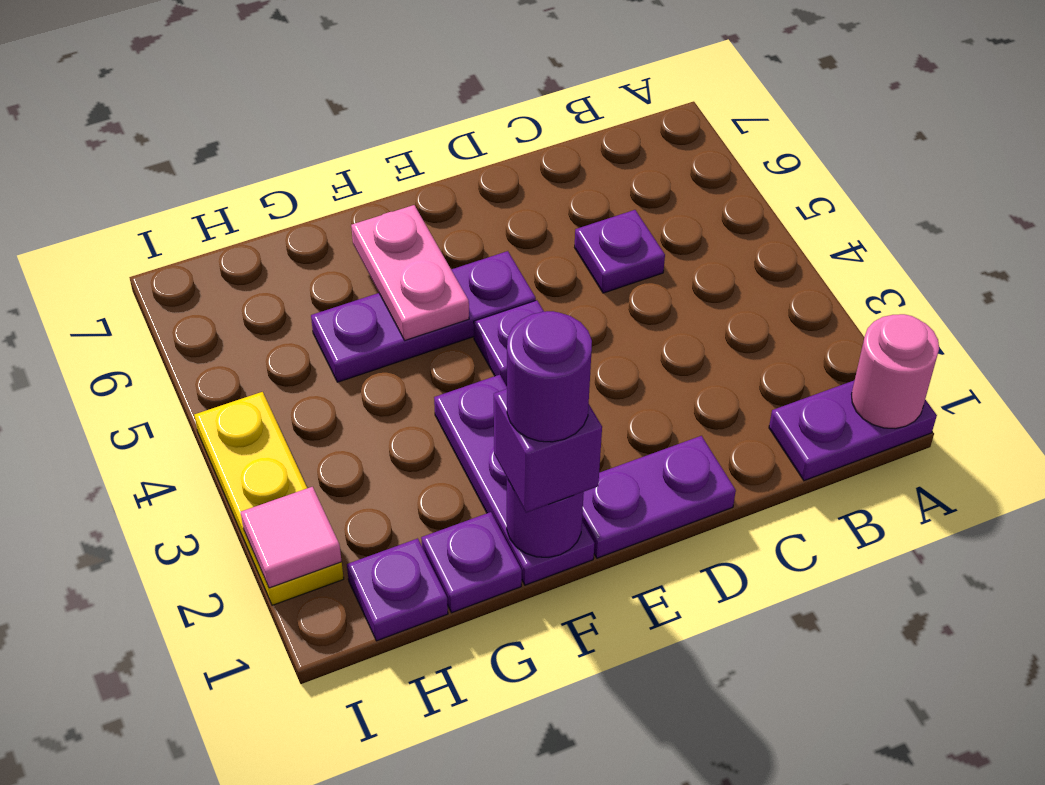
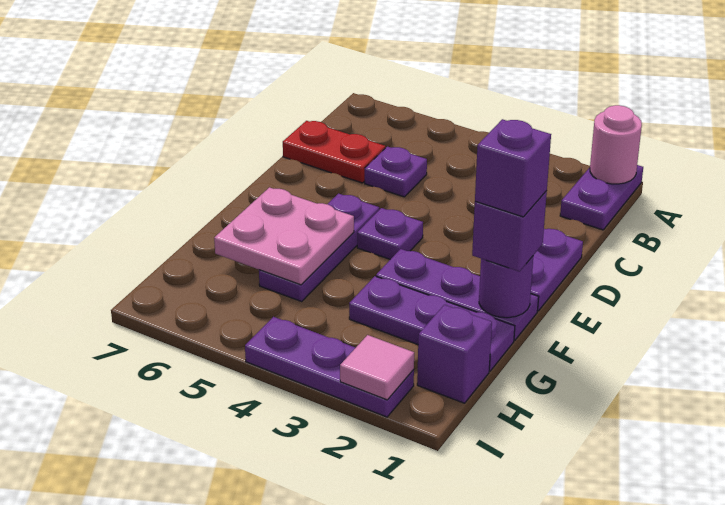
none -> red plate C6:C7 level 1
purple round brick F1 level 4 -> purple brick F1 level 4
pink plate F5:F6 level 2 -> pink plate F5:G6 level 2
purple plate G1 level 1 -> purple plate G1:G3 level 1
purple plate H1 level 1 -> purple brick H1 level 1
yellow plate I2:I4 level 1 -> purple plate I2:I4 level 1

